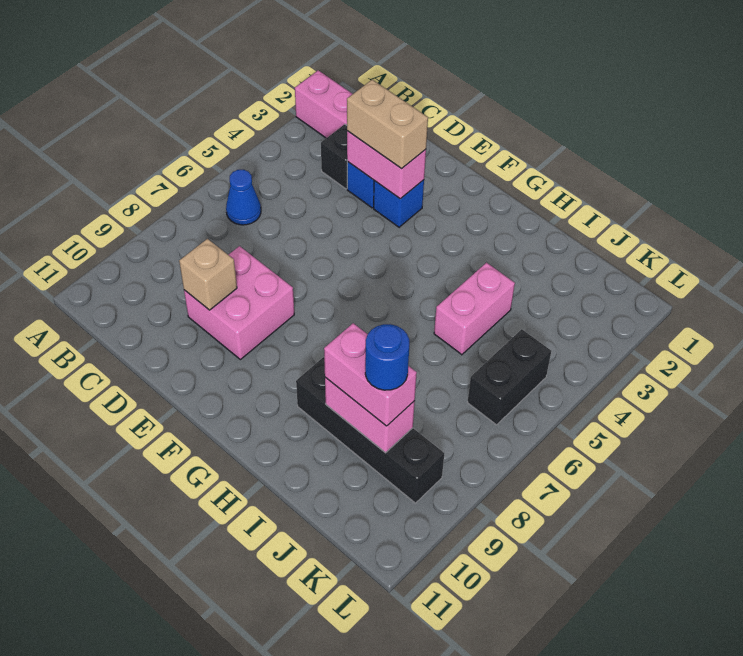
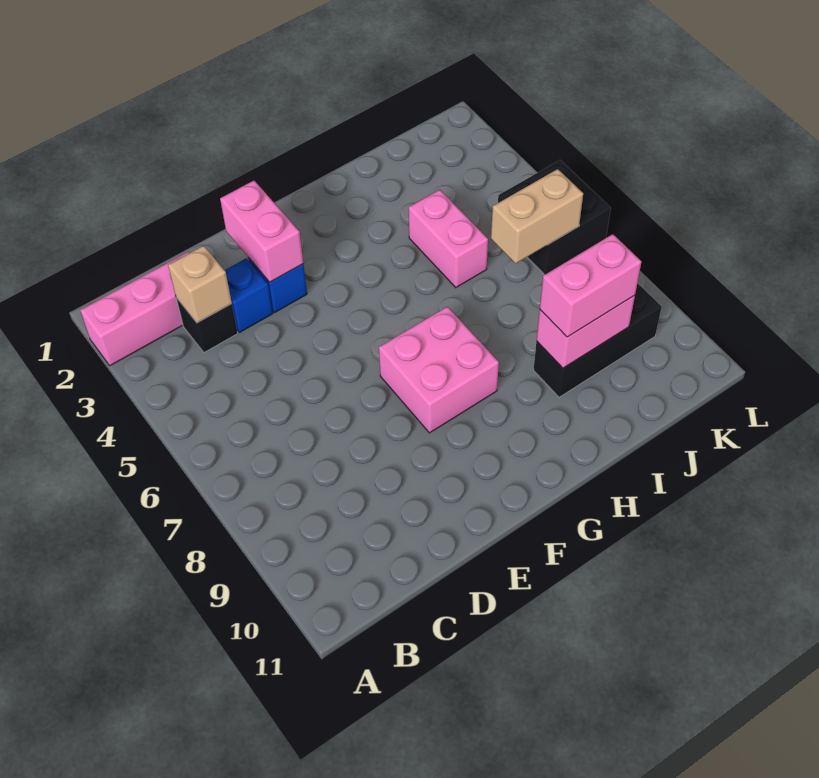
blue cone B6 level 1 -> none
pink brick D3:E3 level 2 -> pink brick E2:E3 level 2
tan brick D3:E3 level 3 -> tan brick J6:K6 level 2
pink brick D8:E9 level 1 -> pink brick F7:G8 level 1
tan brick D9 level 2 -> tan brick C3 level 2
black brick H9:K9 level 1 -> black brick I9:K9 level 1
blue round brick J9 level 4 -> none
black brick K5:K6 level 1 -> black brick K5:L6 level 1

